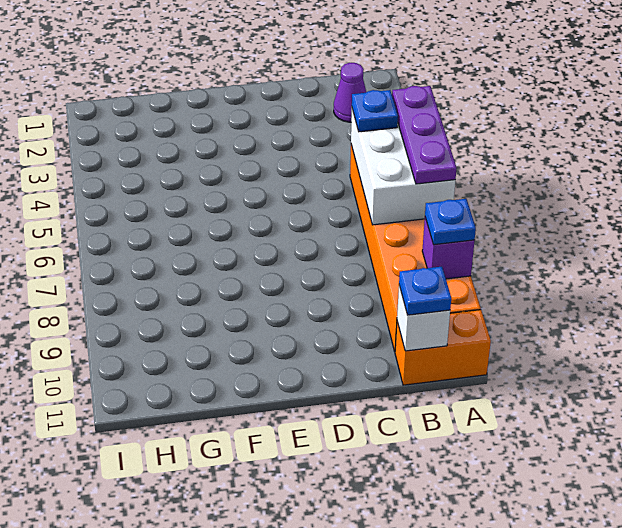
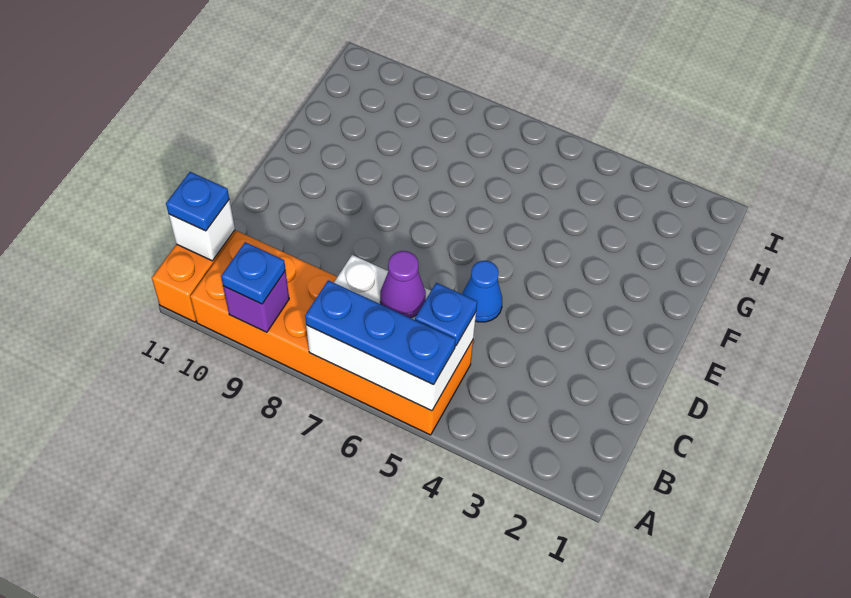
purple plate A5:A7 level 3 -> blue plate A5:A7 level 3
purple cone B2 level 1 -> purple cone B6 level 3
none -> blue cone D5 level 1

